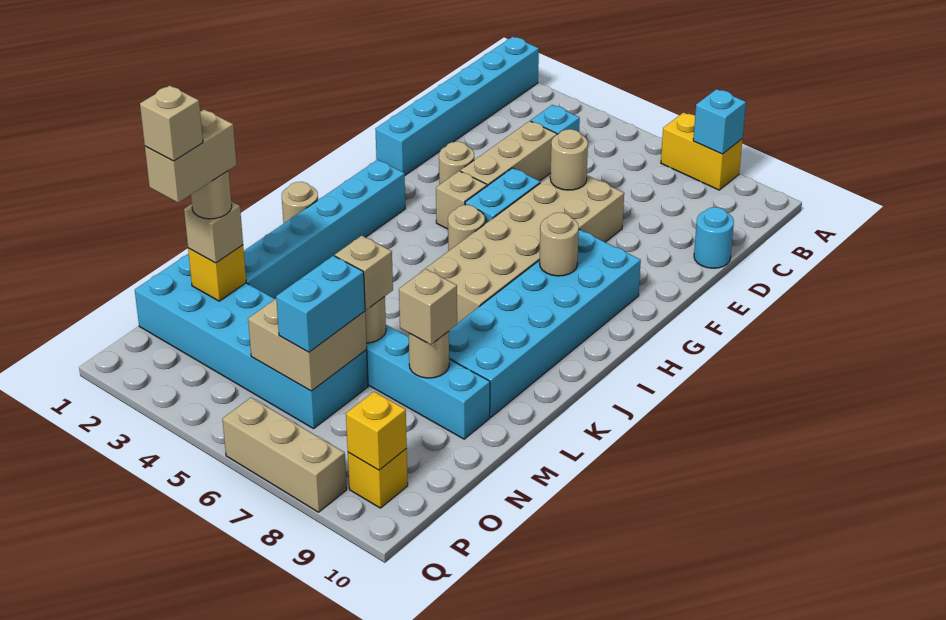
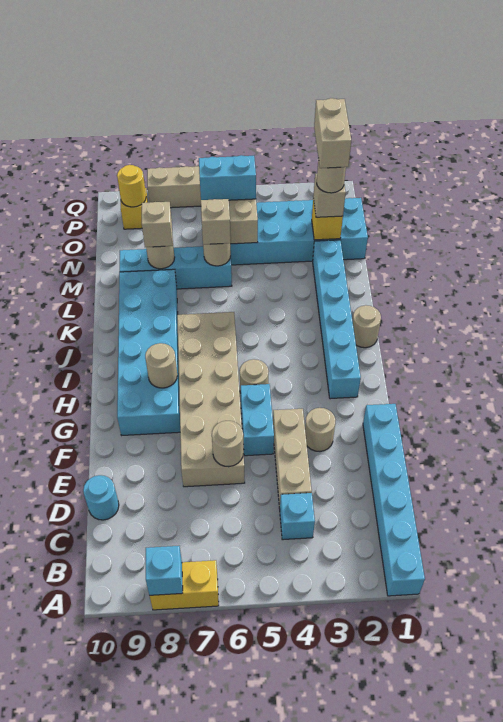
tan brick G4 level 1 -> none
cyan brick N6:O6 level 3 -> cyan brick O5:O6 level 3
tan brick O2 level 6 -> none
yellow brick P9 level 2 -> yellow round brick P9 level 2

